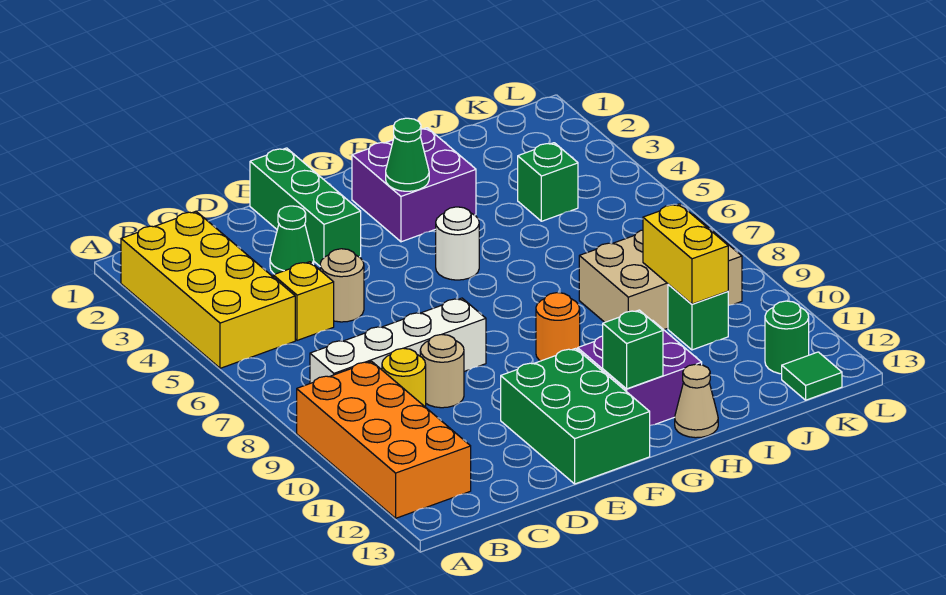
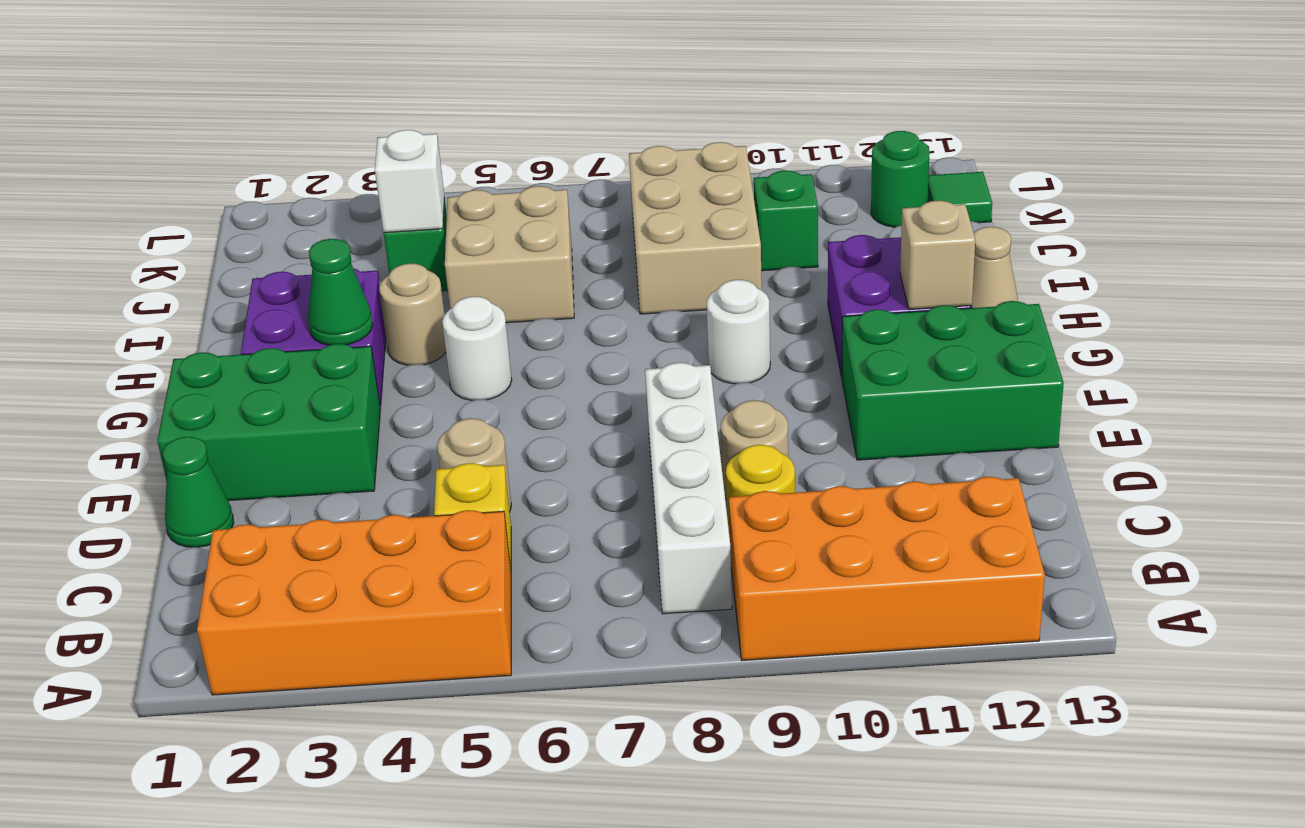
yellow brick A2:B5 level 1 -> orange brick A2:B5 level 1
green cone D3 level 1 -> green cone D1 level 1
green brick E1:E3 level 1 -> green brick E1:F3 level 1
orange round brick G9 level 1 -> white round brick G9 level 1
green brick G12 level 2 -> tan brick G12 level 2
none -> tan round brick H4 level 1
none -> tan brick I5:J6 level 1
none -> white brick J4 level 2
yellow brick J9:J10 level 2 -> none

